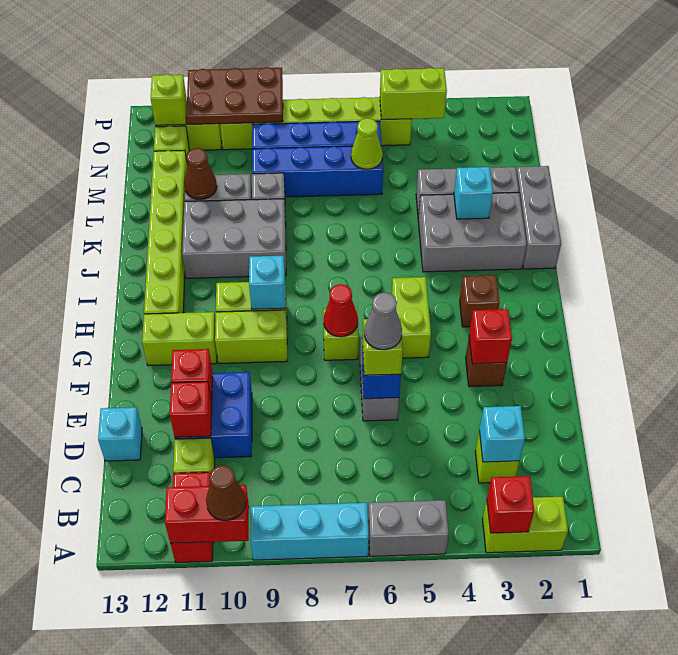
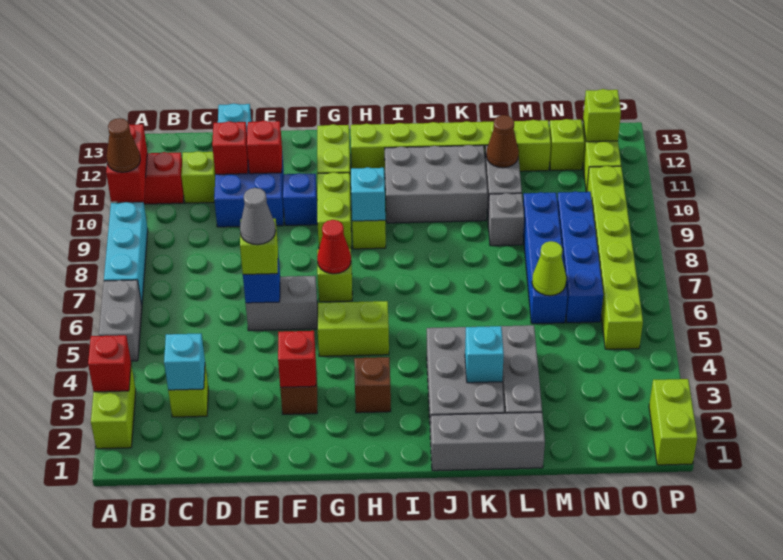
none -> blue brick F10 level 1
grey brick J9:K11 level 1 -> grey brick I10:K11 level 1
lime brick O4:O5 level 2 -> lime brick P1:P2 level 1
brown plate O9:P11 level 2 -> none

